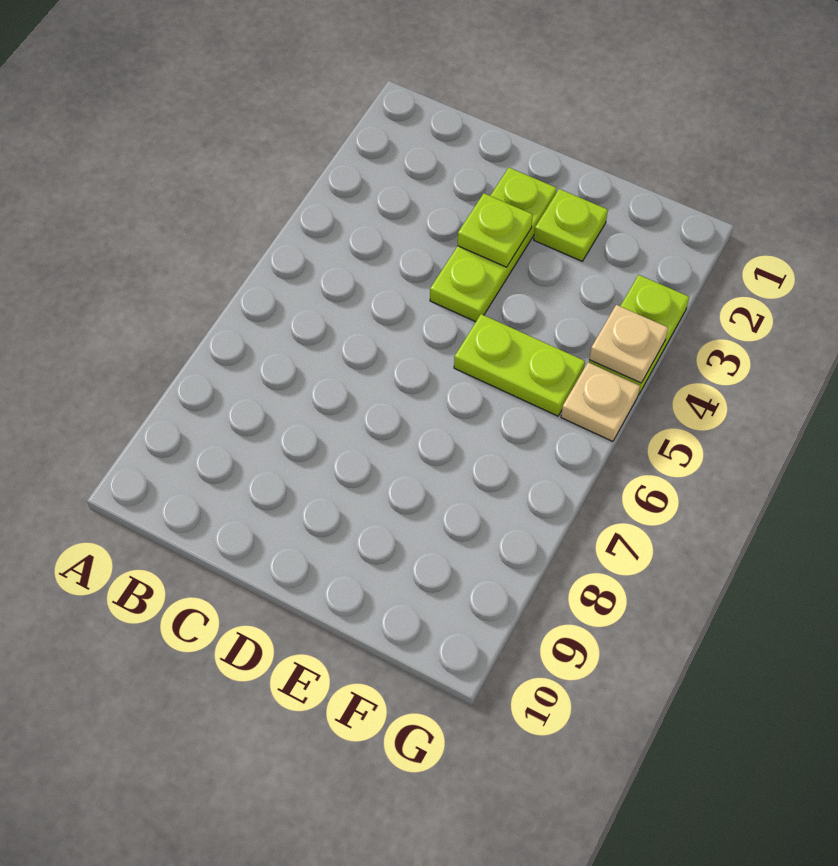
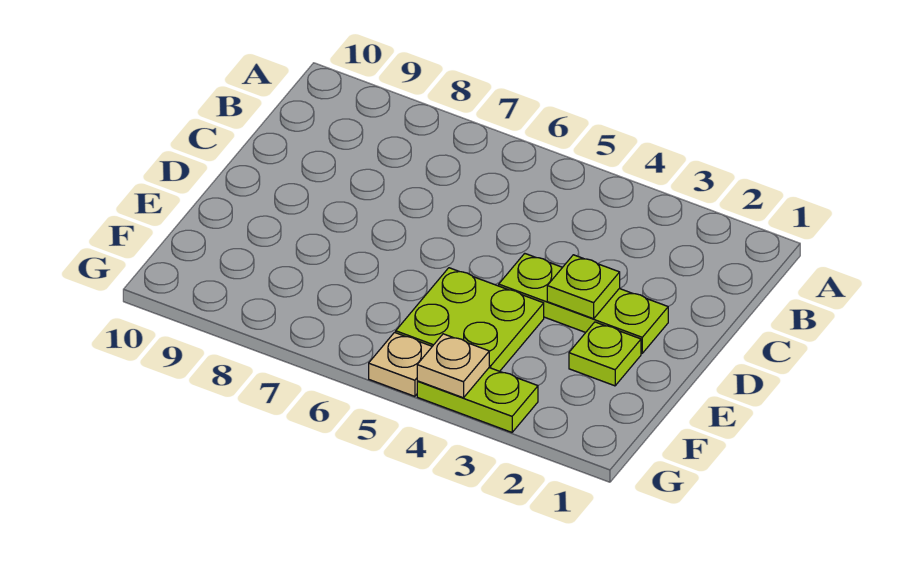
lime plate E5:F5 level 1 -> lime plate E4:F5 level 1

